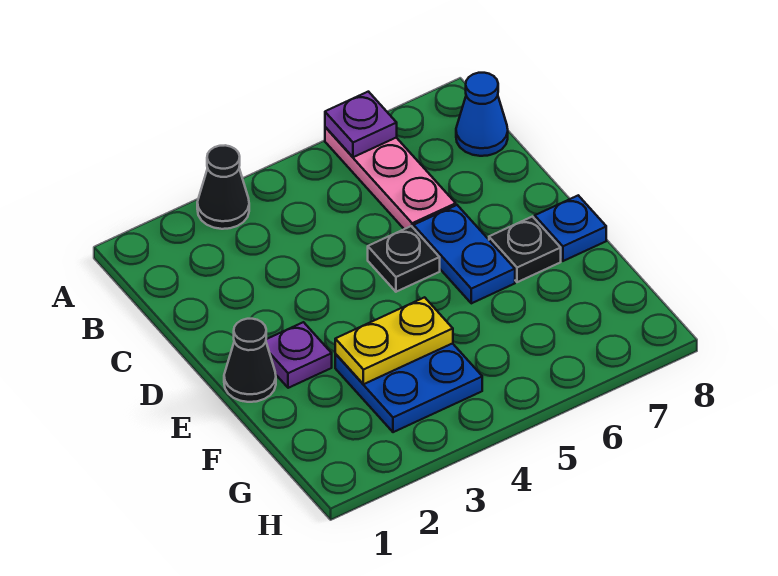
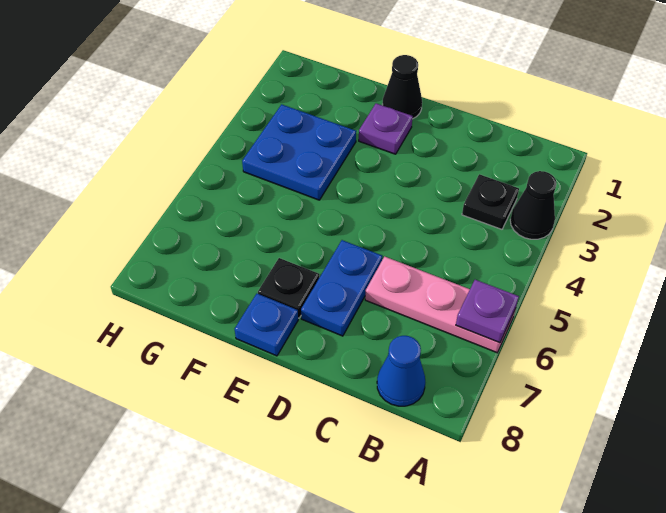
black plate D5 level 1 -> black plate B3 level 1
blue plate D6:E6 level 1 -> blue plate D6:D7 level 1
yellow plate F3:F4 level 2 -> none

